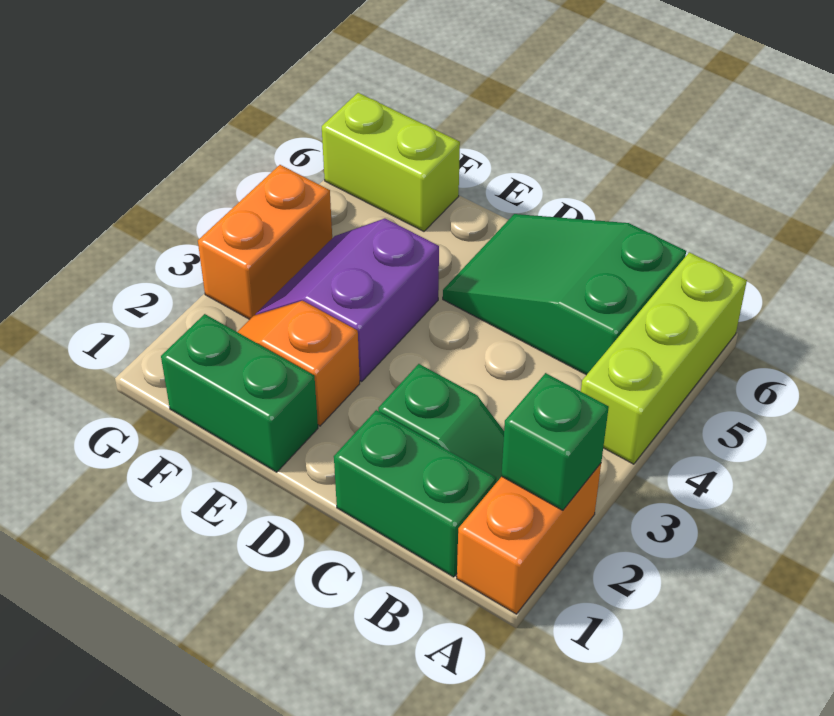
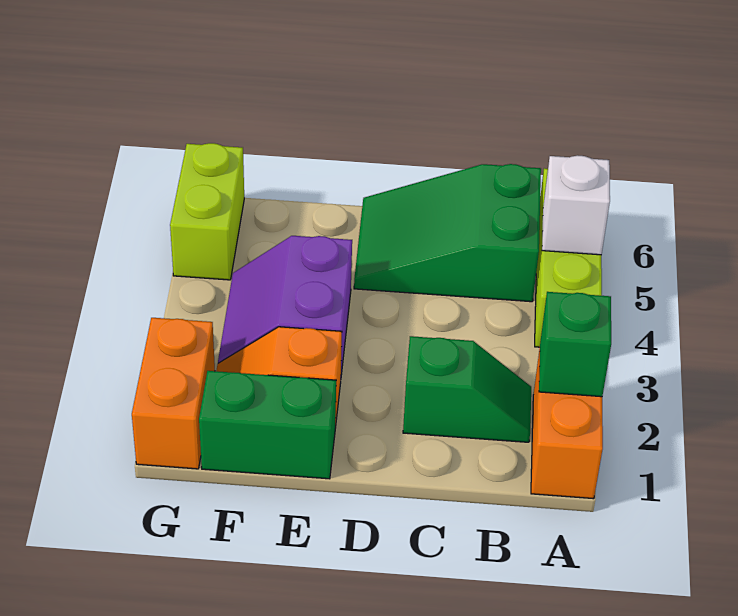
none -> white brick A5 level 2
green brick B1:C1 level 1 -> none
lime brick F6:G6 level 1 -> lime brick G5:G6 level 1
orange brick G3:G4 level 1 -> orange brick G1:G2 level 1

